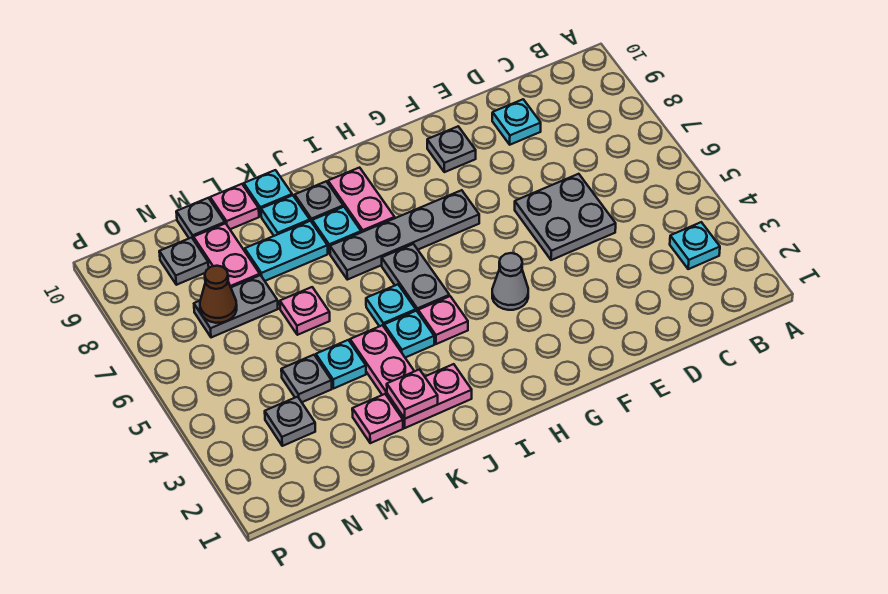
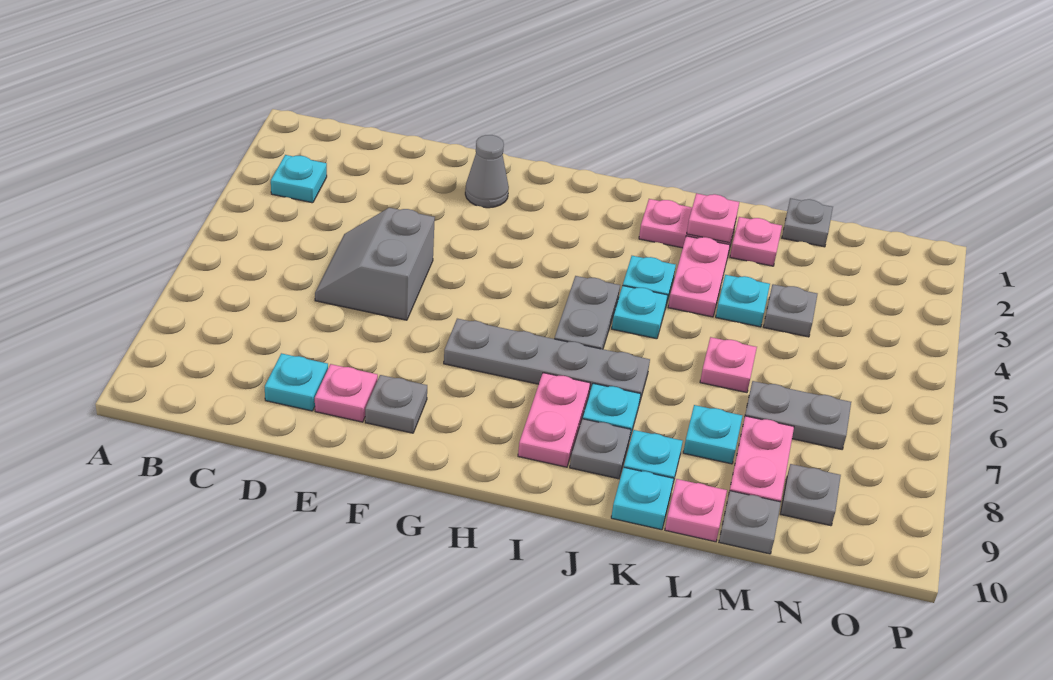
grey plate D5:E6 level 1 -> grey slope D5:E6 level 1 top E
grey cone G4 level 1 -> grey cone F2 level 1
pink plate I4 level 1 -> pink plate E9 level 1
cyan plate K8:L8 level 1 -> cyan plate L8 level 1
grey plate N3 level 1 -> grey plate M1 level 1
brown cone N7 level 2 -> none

